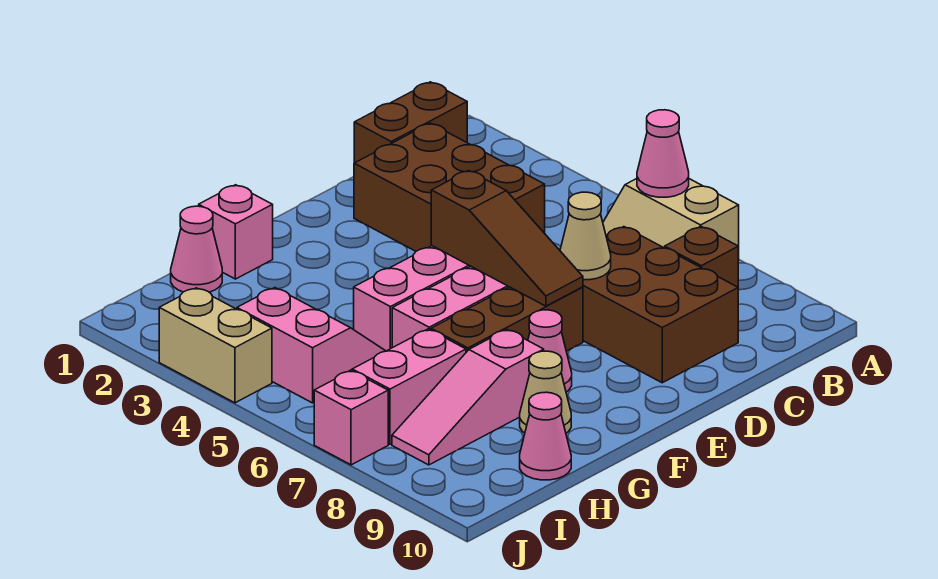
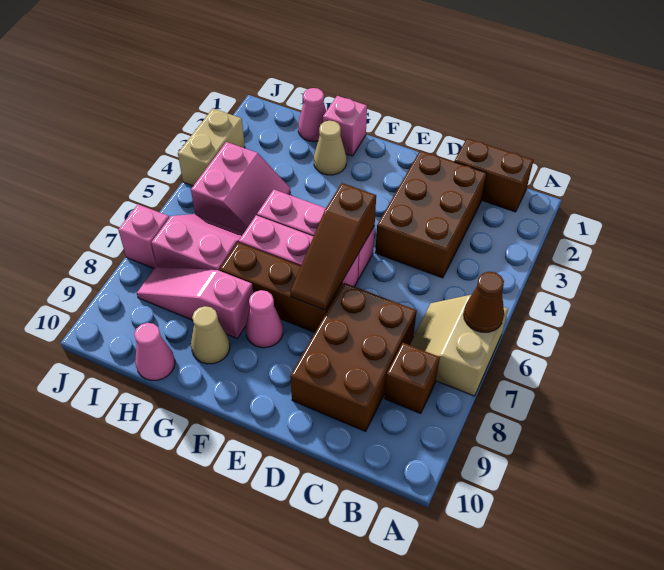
pink cone A6 level 2 -> brown cone A6 level 2
tan cone D7 level 2 -> tan cone G2 level 1

